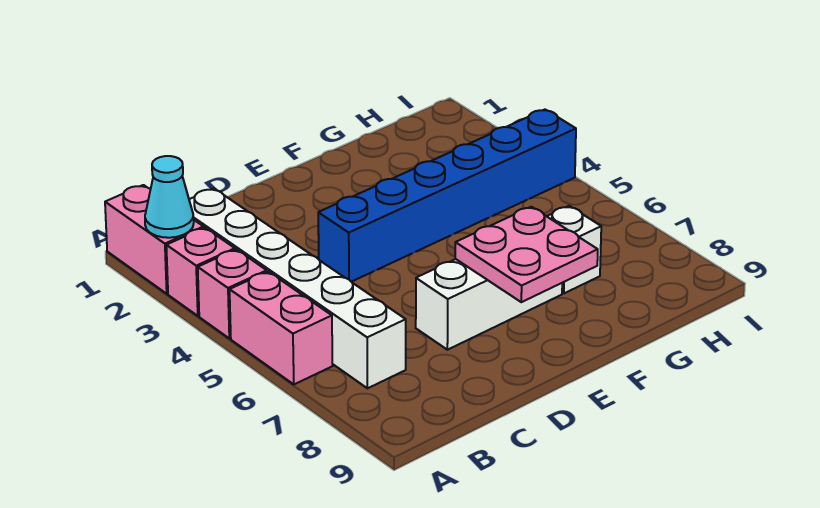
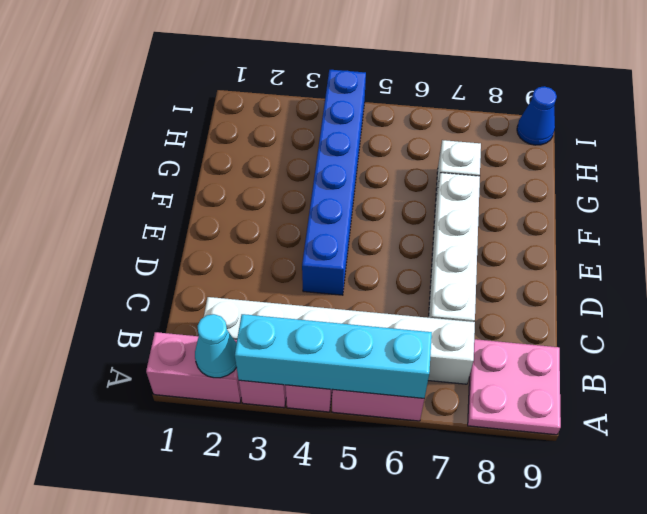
none -> cyan brick A3:A6 level 2
white brick D7:F7 level 1 -> white brick C7:F7 level 1
pink plate E7:F8 level 2 -> pink plate A8:B9 level 1
none -> blue cone I9 level 1

